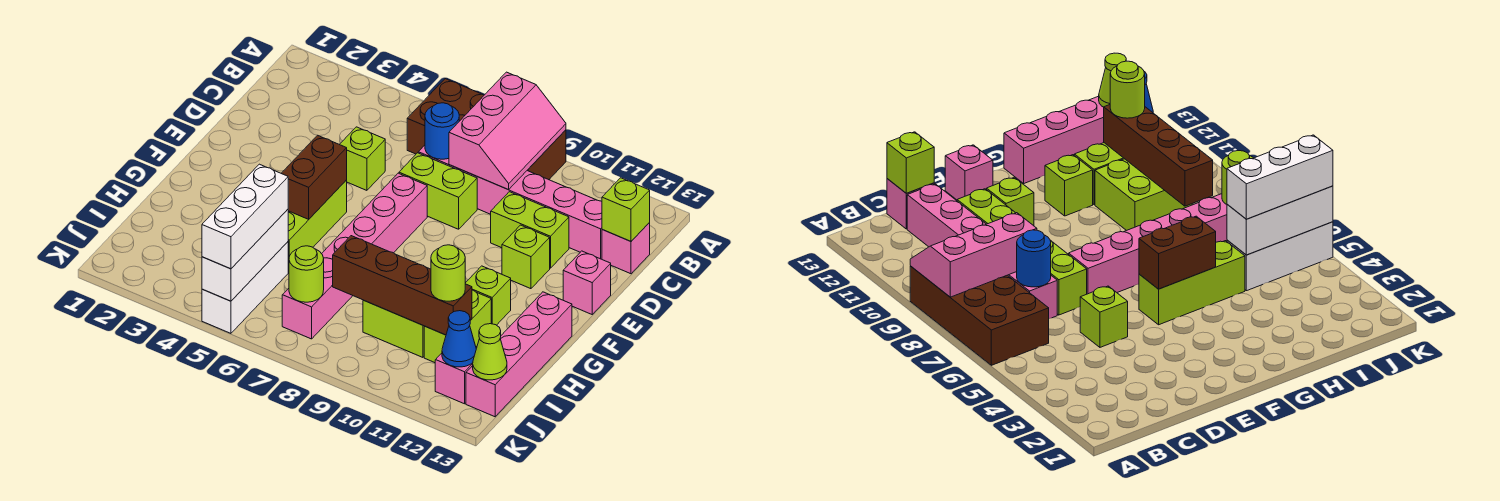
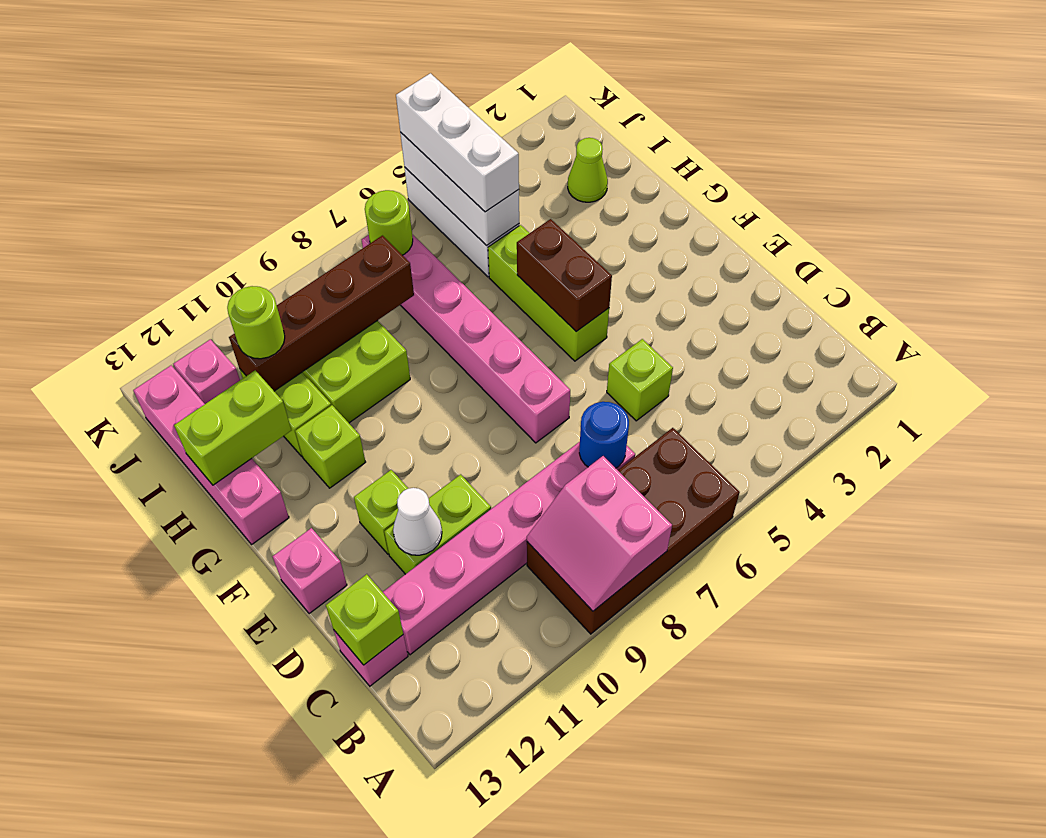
pink slope A8:C9 level 2 top 8 -> pink slope A8:B9 level 2 top 8
lime brick D7:D8 level 1 -> lime brick H12:H13 level 2
none -> white cone D11 level 2
blue cone J12 level 2 -> none
lime cone J13 level 2 -> lime cone I2 level 1

